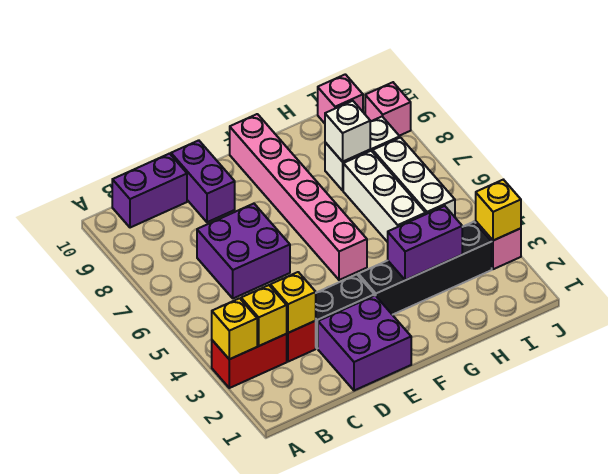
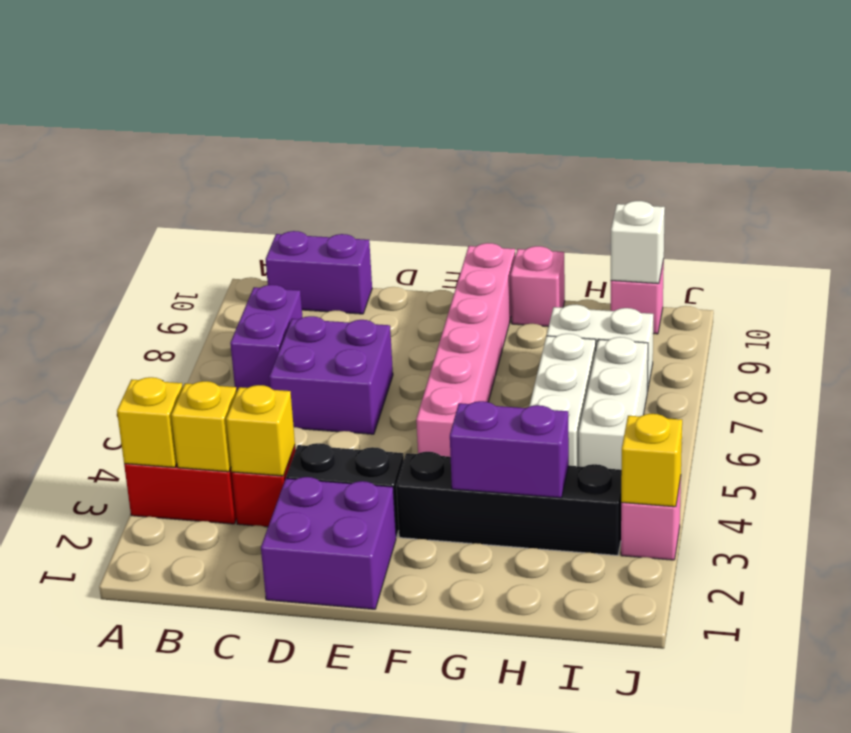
purple brick D9:D10 level 1 -> purple brick B7:B8 level 1
white brick H8 level 2 -> white brick I10 level 2
pink brick J9 level 1 -> pink brick G10 level 1

